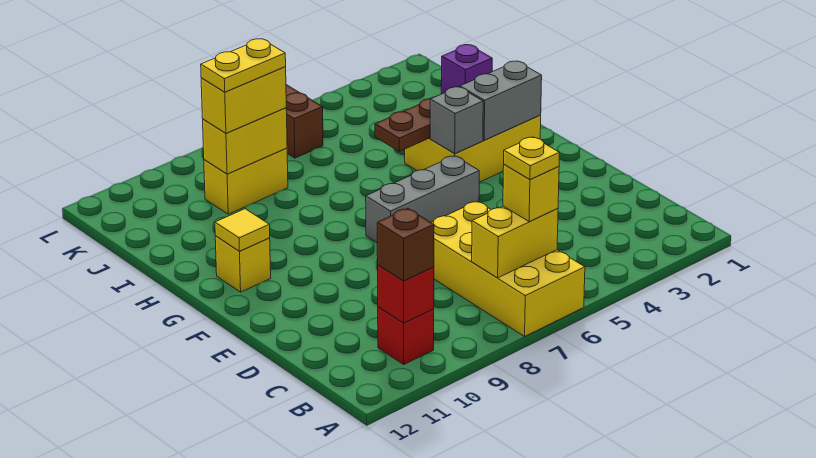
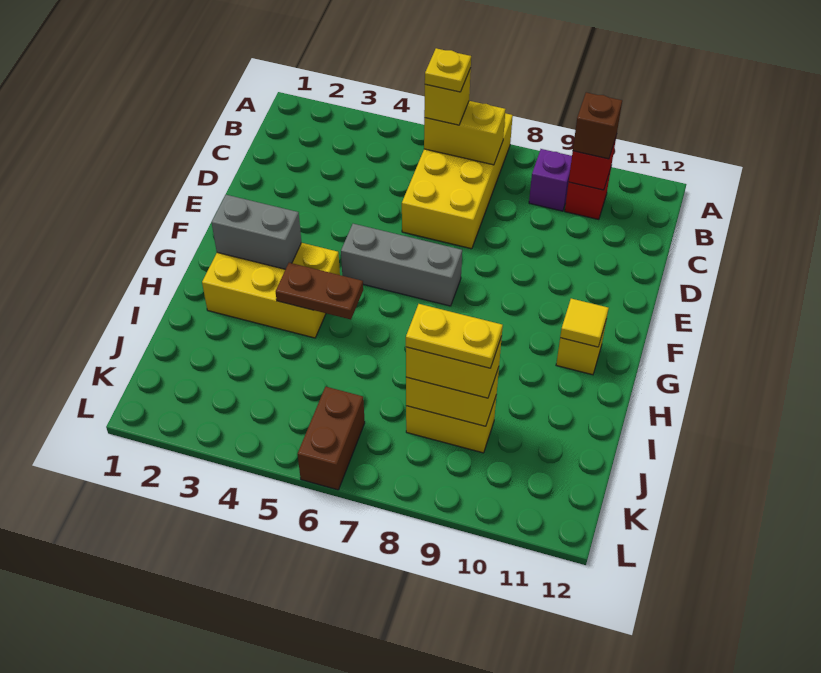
grey brick G4 level 2 -> none
purple brick J1 level 1 -> purple brick B9 level 1

